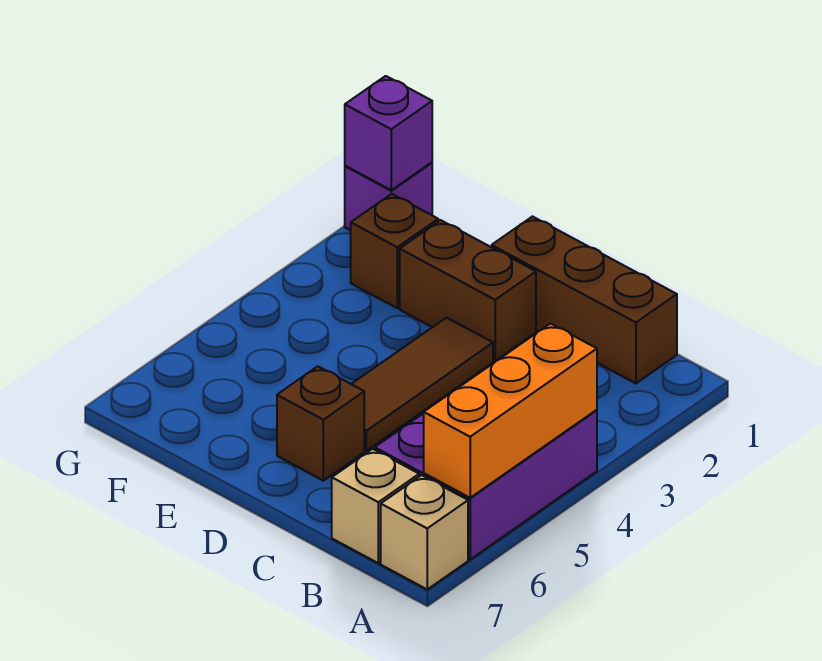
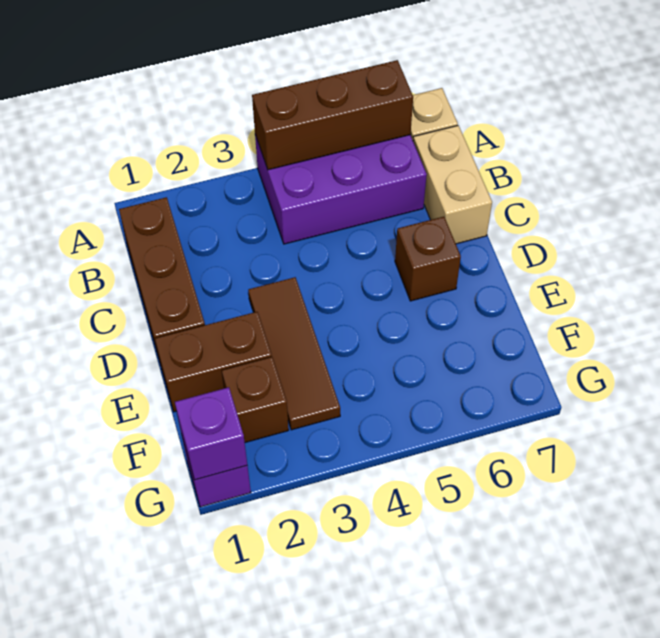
orange brick A4:A6 level 2 -> brown brick A4:A6 level 2
tan brick B7 level 1 -> tan brick B7:C7 level 1
brown brick D2:E2 level 1 -> brown brick E1:E2 level 1
brown tile D3:D5 level 1 -> brown tile D3:F3 level 1

